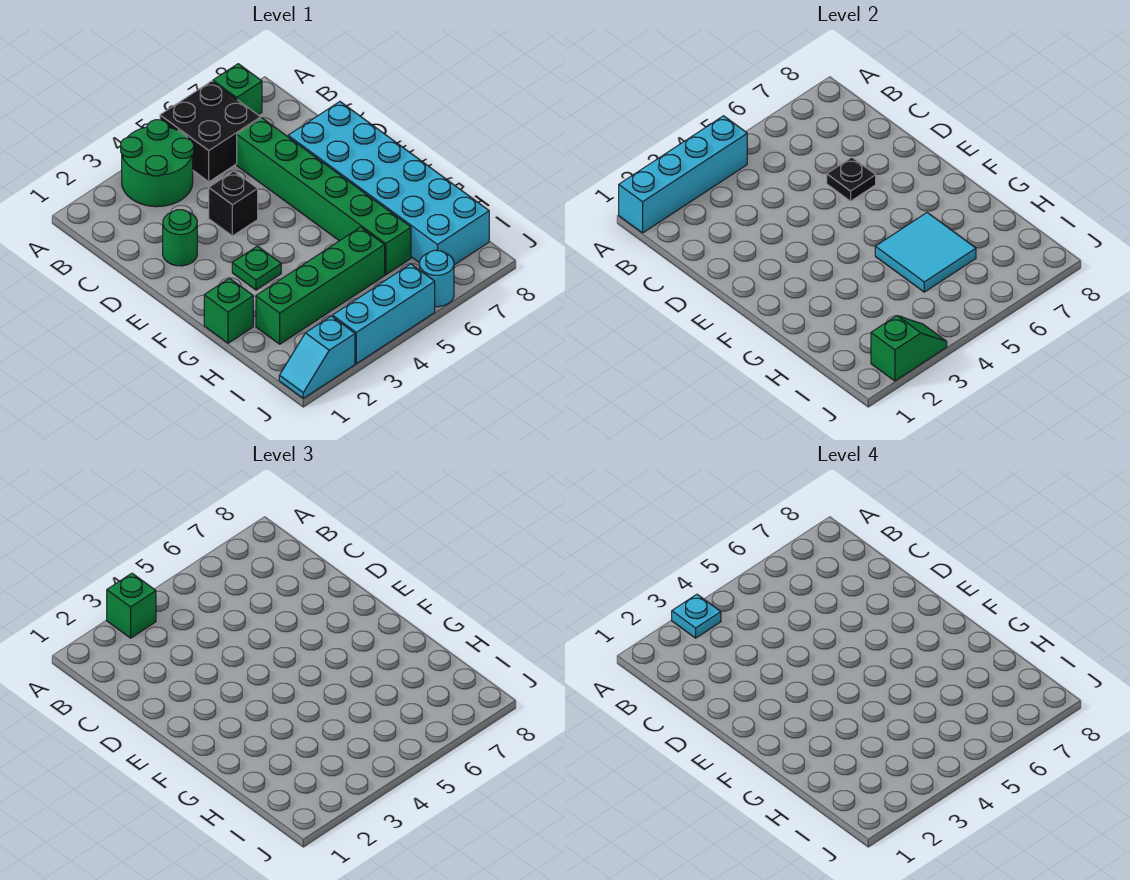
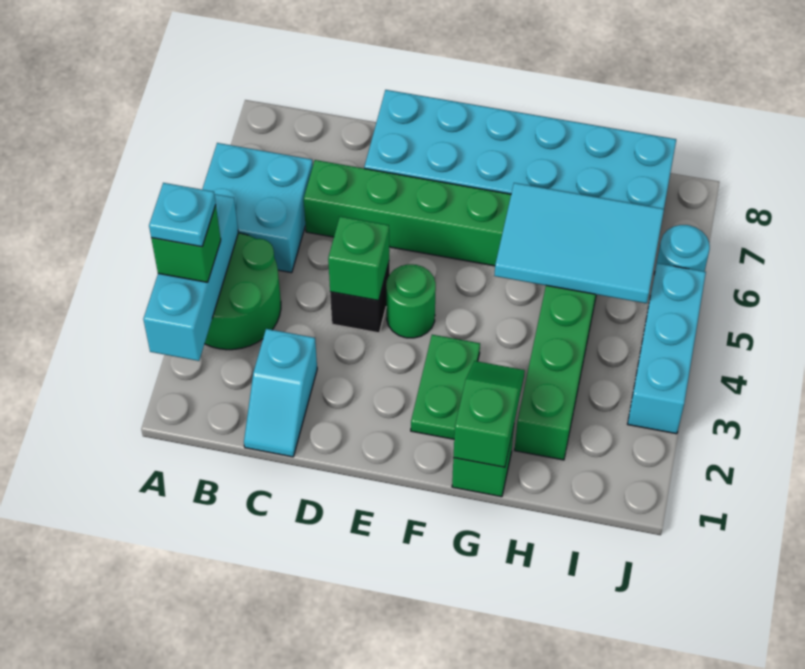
cyan brick A1:A4 level 2 -> cyan brick A2:A4 level 2
black brick A5:B6 level 1 -> cyan brick A5:B6 level 1
green brick A7 level 1 -> green brick D4 level 2
green round brick D2 level 1 -> green round brick E4 level 1
black plate D6 level 2 -> none
green plate F3 level 1 -> green plate F2:F3 level 1
cyan tile G5:H6 level 2 -> cyan tile G5:I6 level 2
cyan slope J1:J2 level 1 top 2 -> cyan slope C1:C2 level 1 top 2
green slope J2:J3 level 2 top 2 -> green slope G1:G2 level 2 top 1

